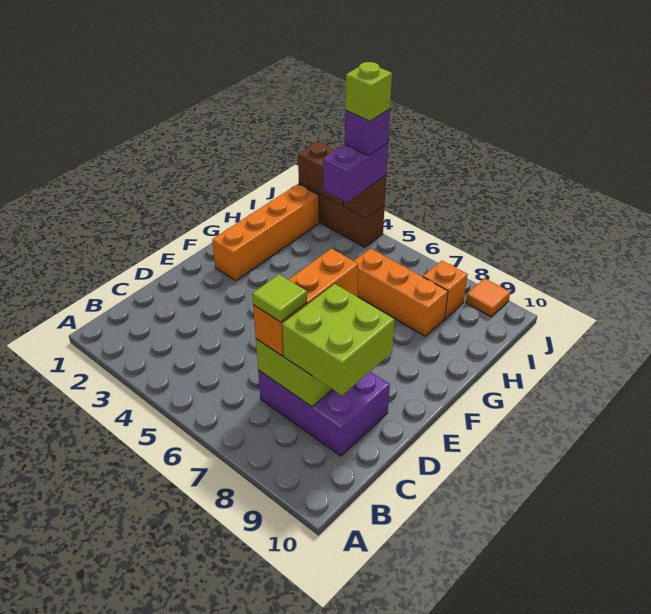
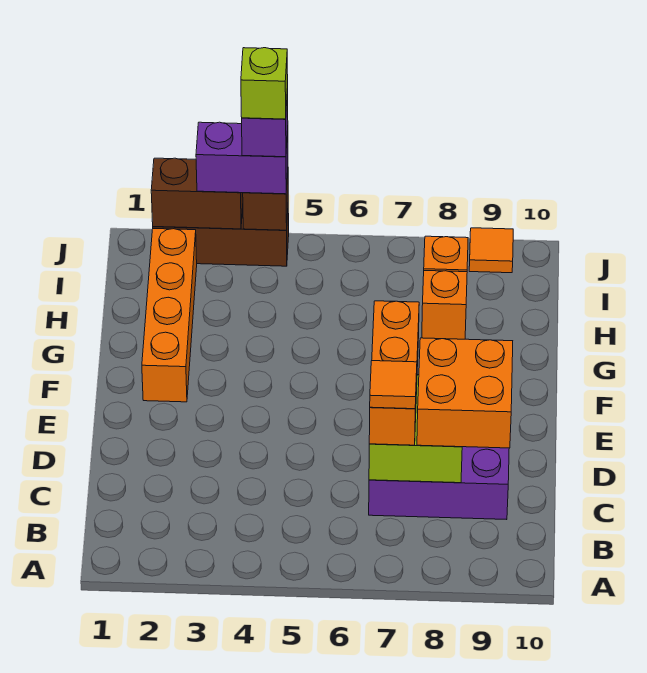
lime tile C7 level 4 -> orange tile C7 level 4
lime brick C8:D9 level 3 -> orange brick C8:D9 level 3
orange brick H6:H8 level 1 -> orange brick H8 level 1
purple brick I4:J4 level 3 -> purple brick J3:J4 level 3

